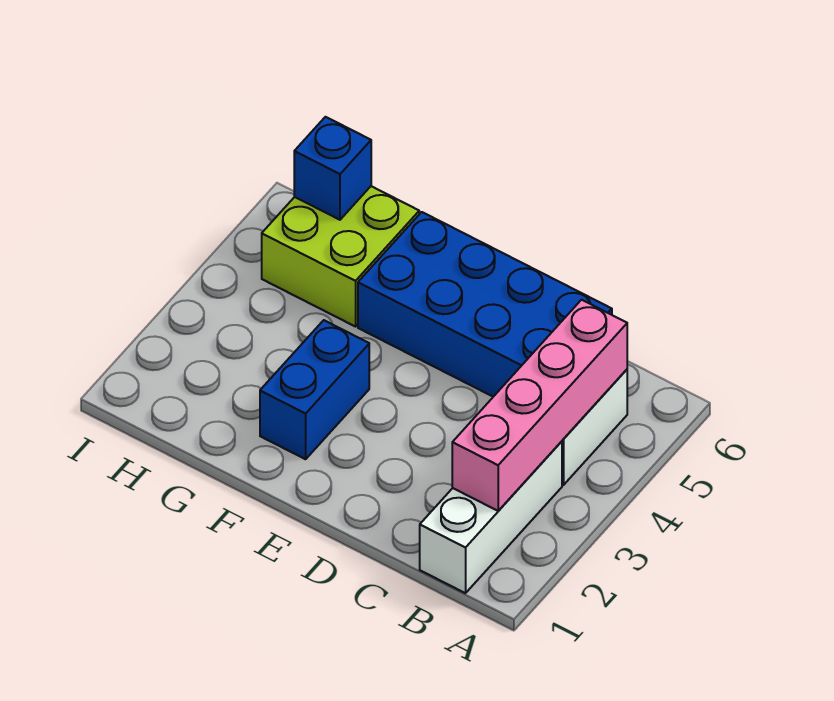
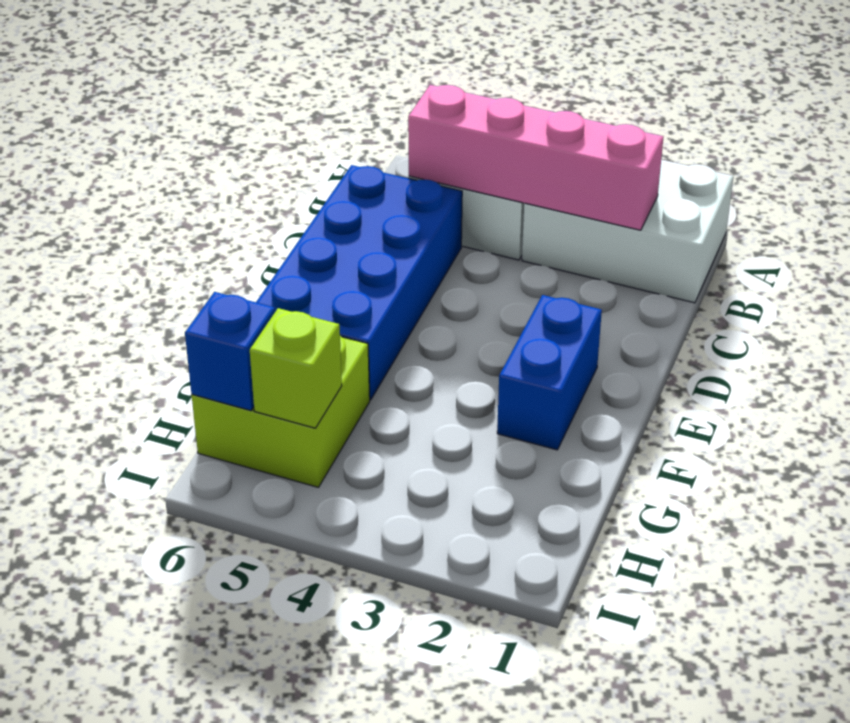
white brick B1:B3 level 1 -> white brick A1:B3 level 1
blue brick F2:F3 level 1 -> blue brick E2:F2 level 1
none -> lime brick H5 level 2

